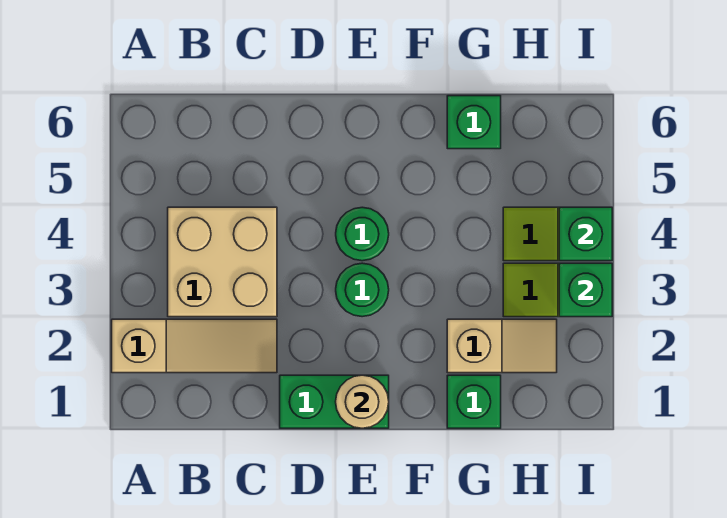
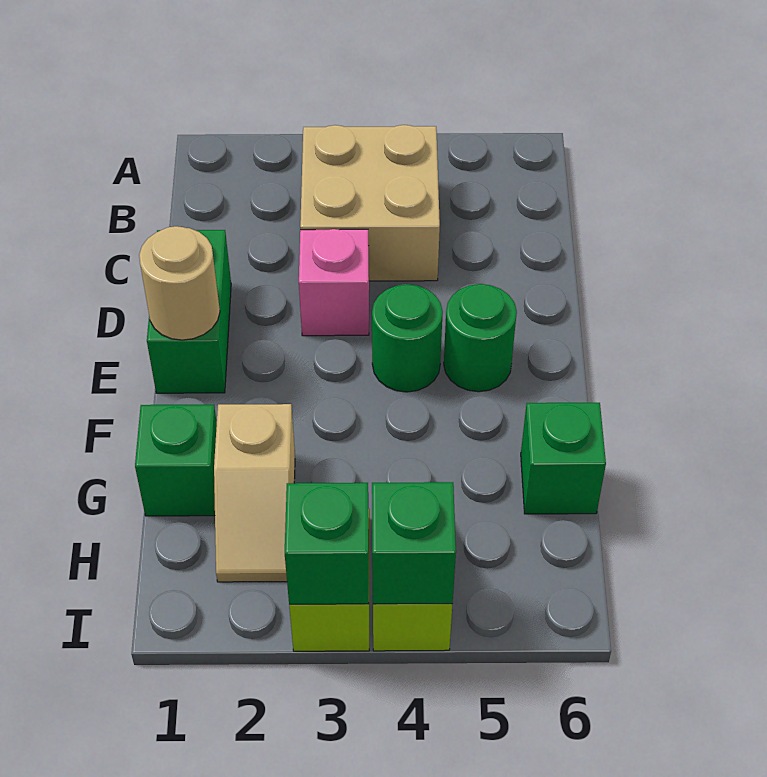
tan slope A2:C2 level 1 top A -> none
none -> pink brick D3 level 1
green round brick E3 level 1 -> green round brick E5 level 1

